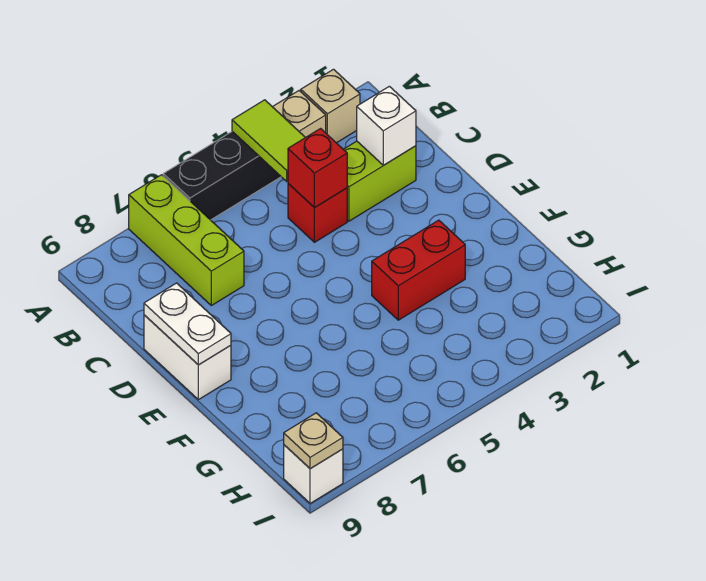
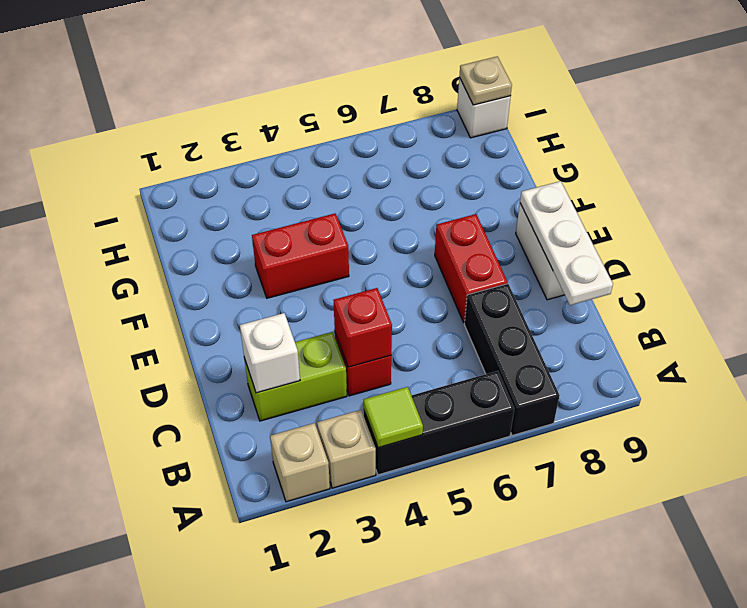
lime tile A4:B4 level 2 -> lime tile A4 level 2
lime brick A7:C7 level 1 -> black brick A7:C7 level 1
none -> red brick D7:E7 level 1
white plate D9:E9 level 2 -> white plate C9:E9 level 2

